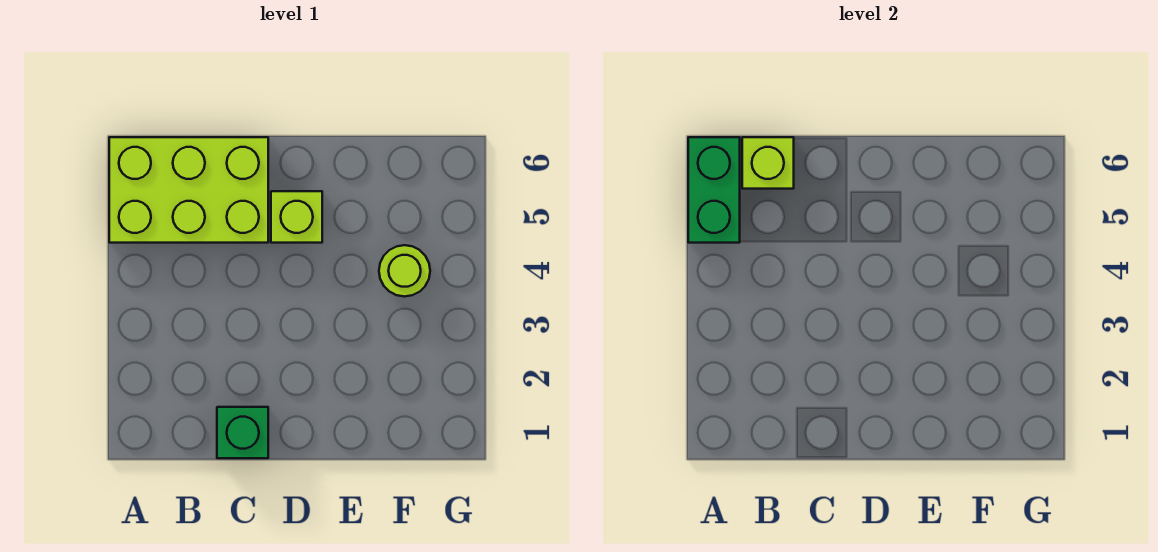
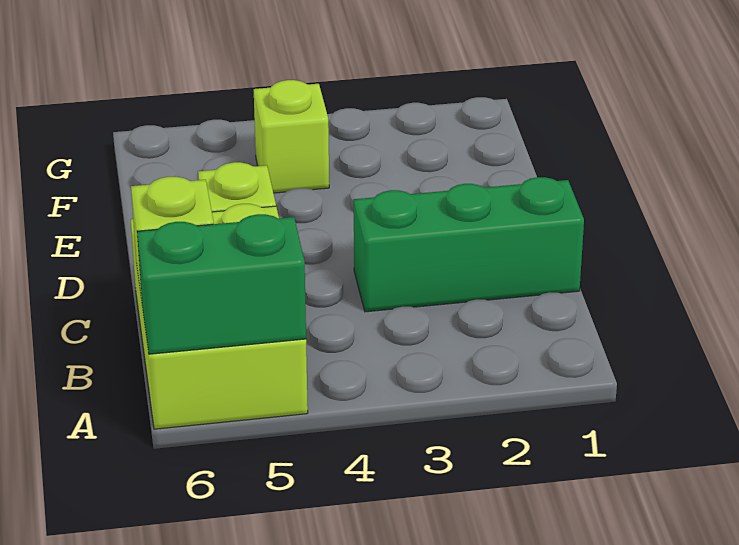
green brick C1 level 1 -> green brick C1:C3 level 1
lime round brick F4 level 1 -> lime brick F4 level 1

